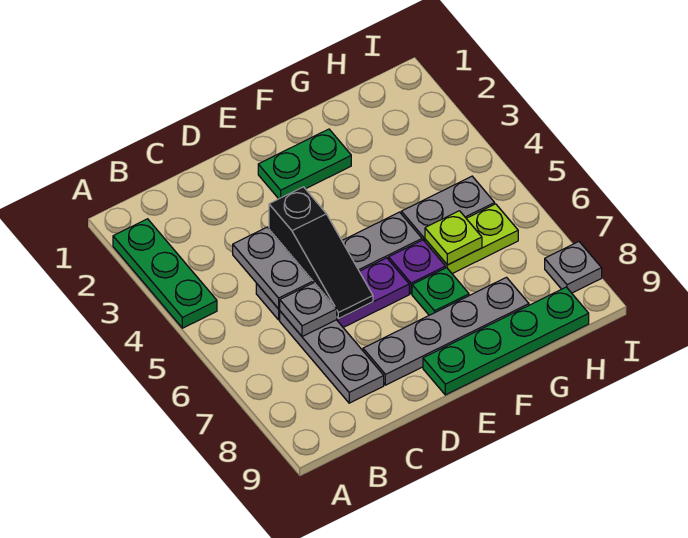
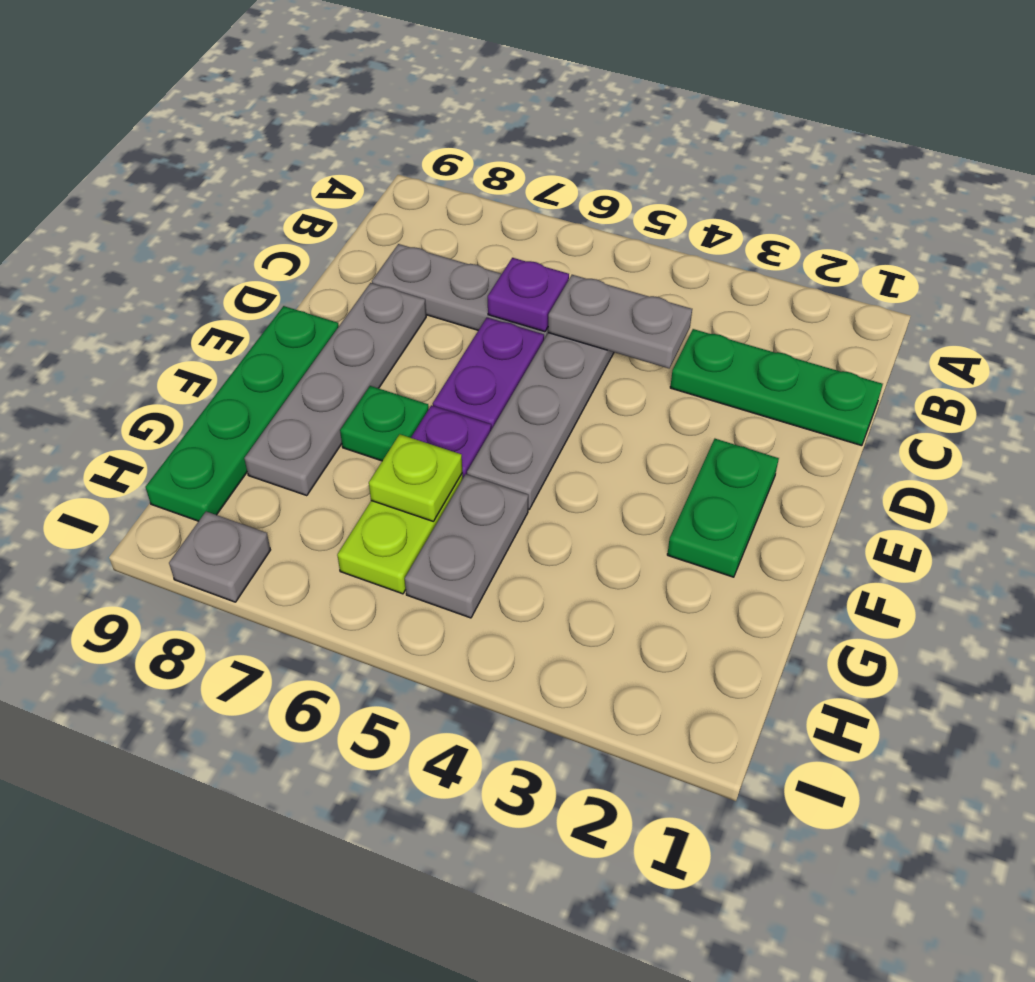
green plate A2:A4 level 1 -> green plate C1:C3 level 1
grey plate C6 level 2 -> purple plate C6 level 2
black slope D4:D6 level 2 top 4 -> none

